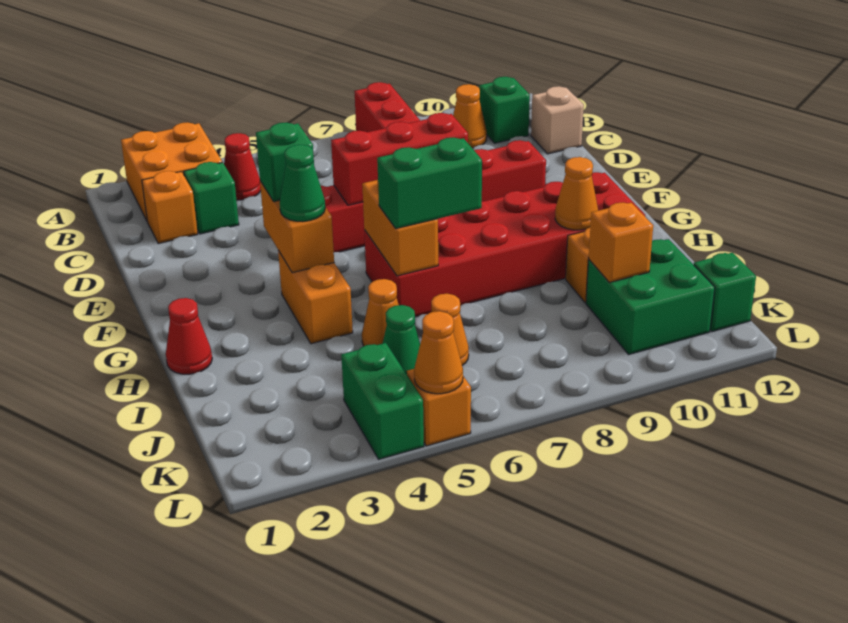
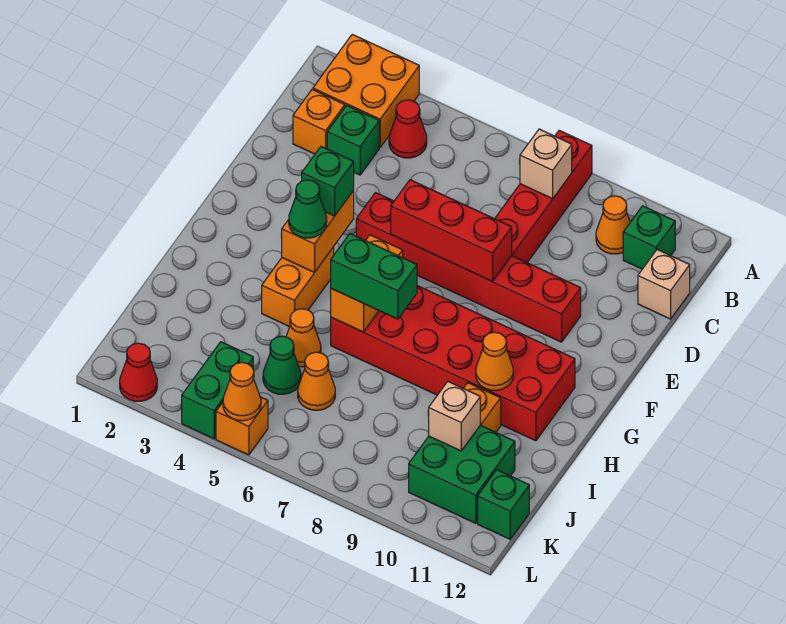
none -> tan brick B8 level 2
red cone H1 level 1 -> red cone L2 level 1
orange brick J10 level 2 -> tan brick J10 level 2

